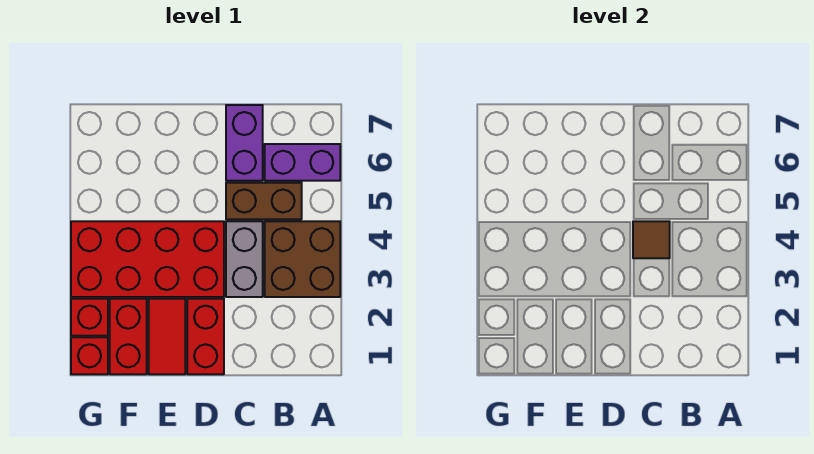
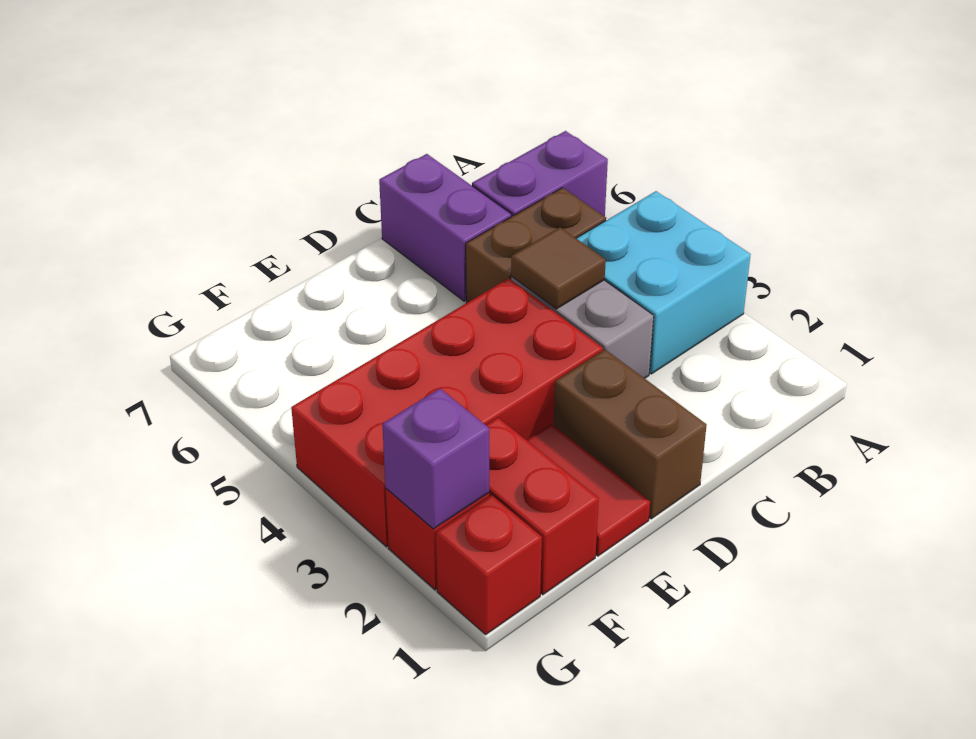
brown brick A3:B4 level 1 -> cyan brick A3:B4 level 1
red brick D1:D2 level 1 -> brown brick D1:D2 level 1
none -> purple brick G2 level 2

